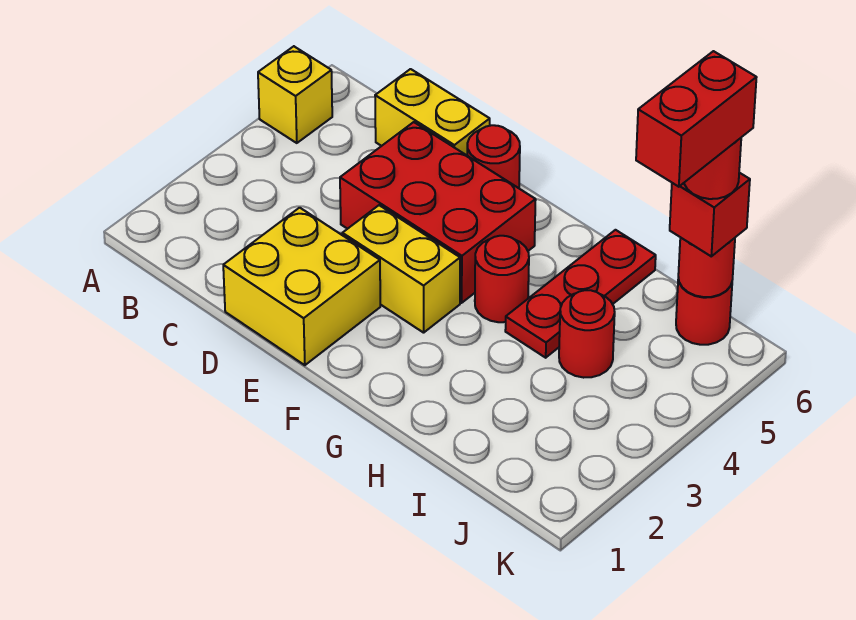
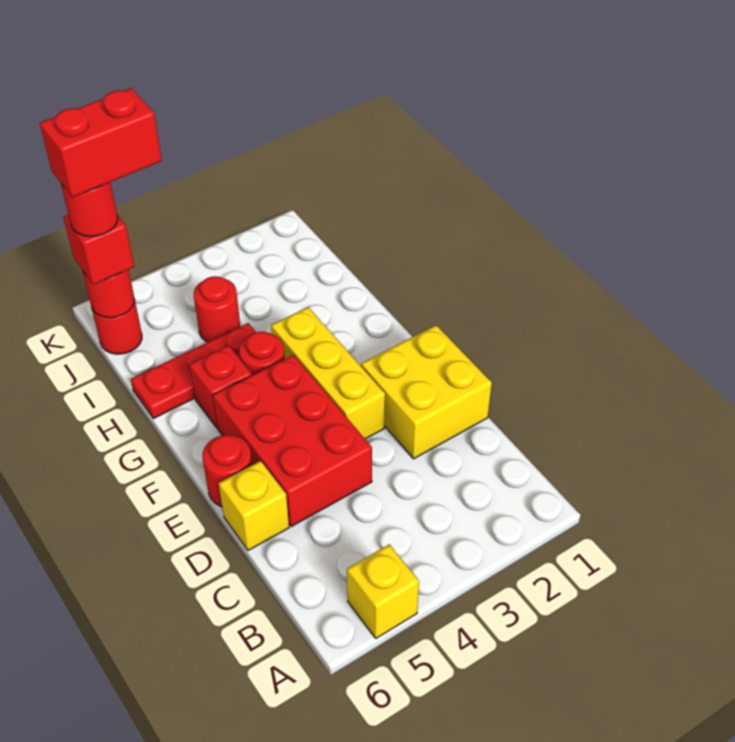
yellow brick C6:D6 level 1 -> yellow brick D6 level 1
yellow brick E3:F3 level 1 -> yellow brick E3:G3 level 1
none -> red brick G5 level 1

